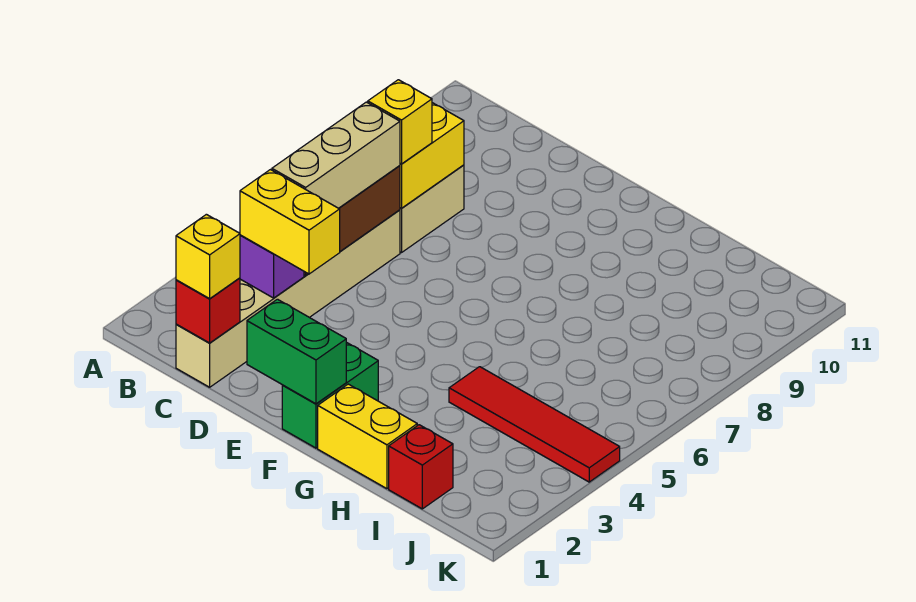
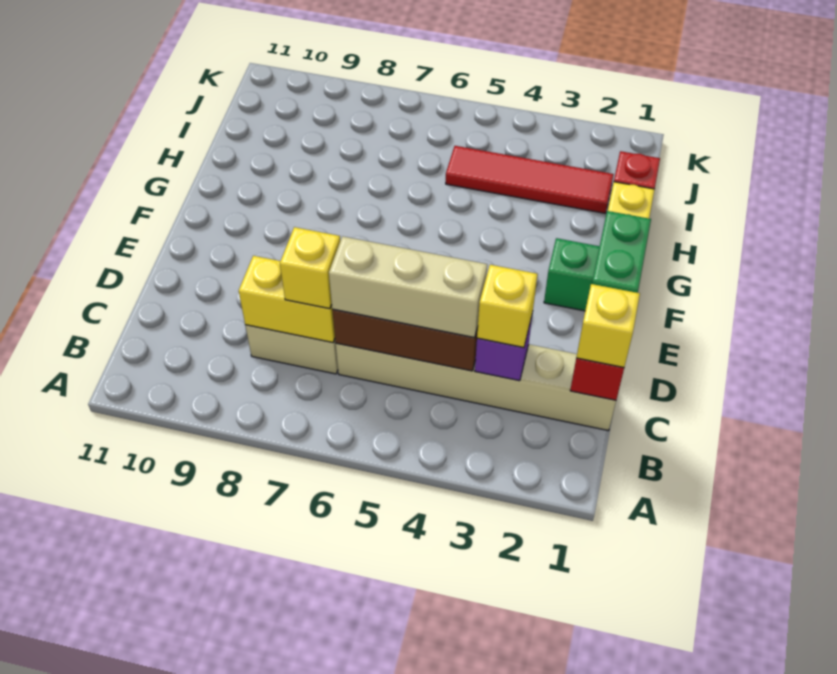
yellow brick C3:D3 level 3 -> yellow brick C3 level 3
red tile H4:K4 level 1 -> red tile I2:I5 level 1

